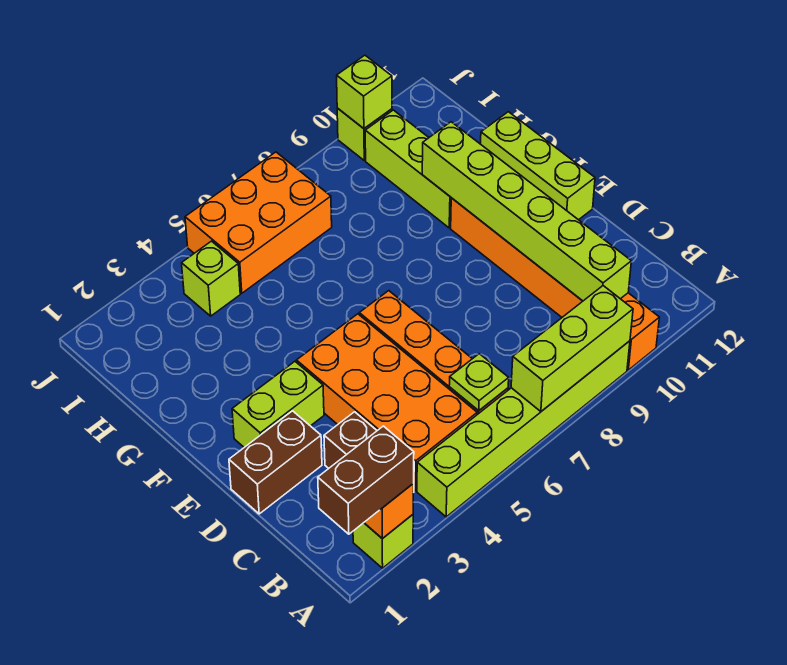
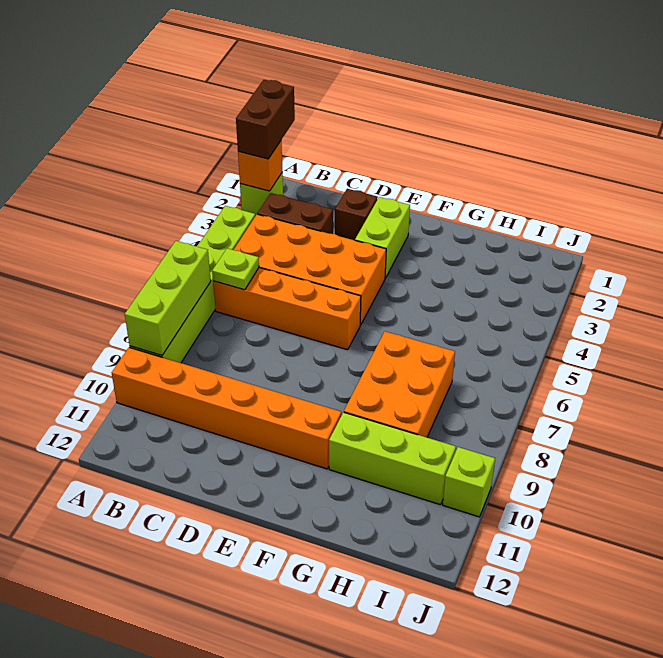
lime brick B10:G10 level 2 -> none
brown brick D1:D2 level 1 -> brown brick D2 level 1
lime brick E12:G12 level 1 -> none
lime brick I4 level 1 -> none
orange brick I5:J7 level 1 -> orange brick G7:H9 level 1
lime brick J10 level 2 -> none

